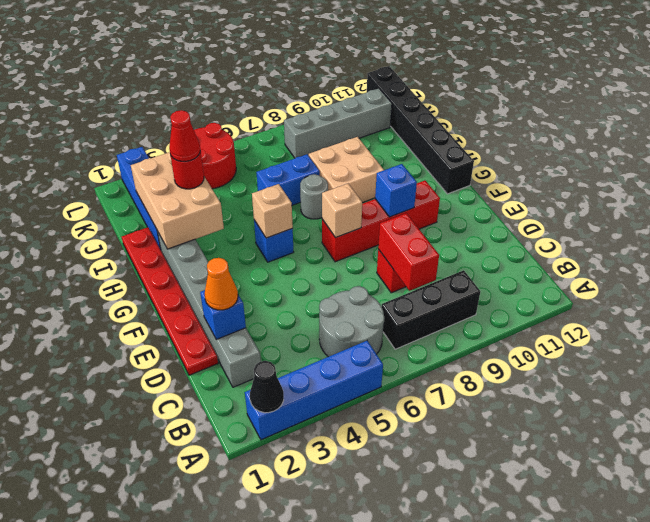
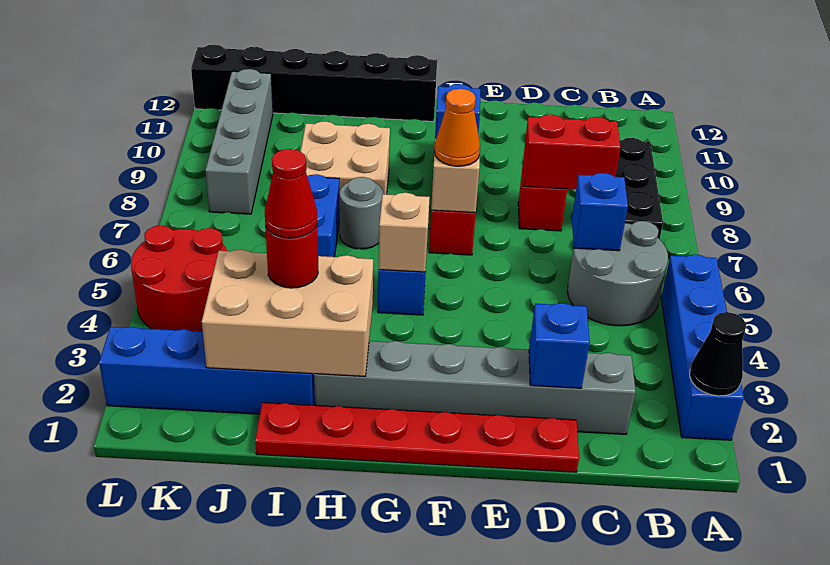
none -> blue brick C6 level 2
orange cone D2 level 3 -> orange cone F7 level 3

